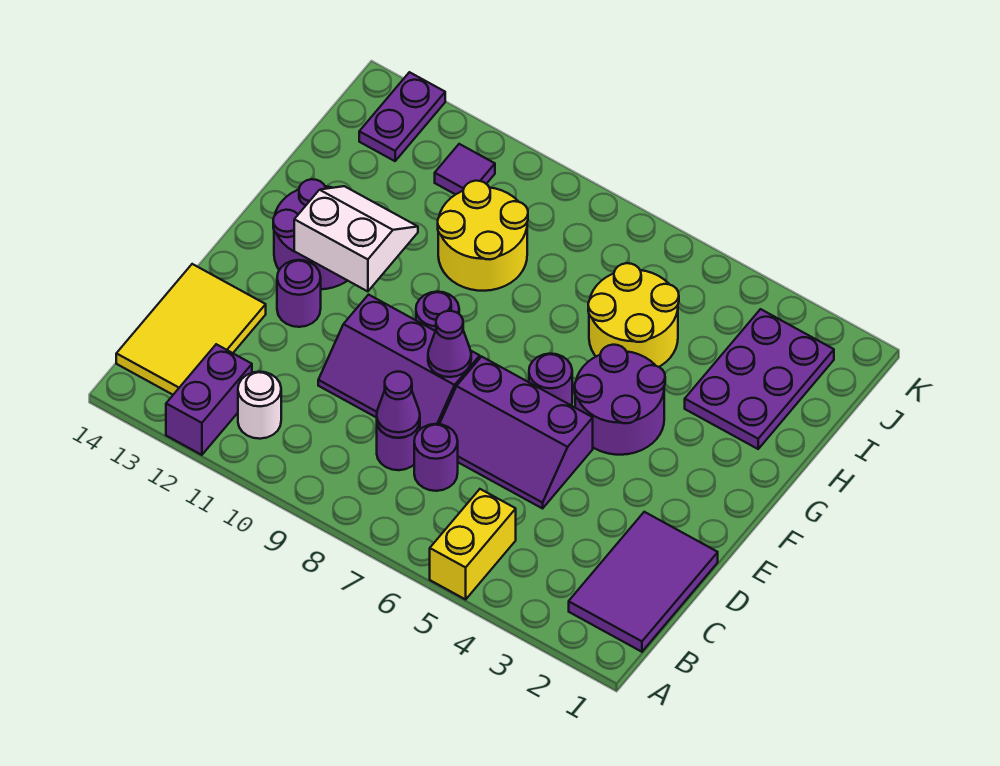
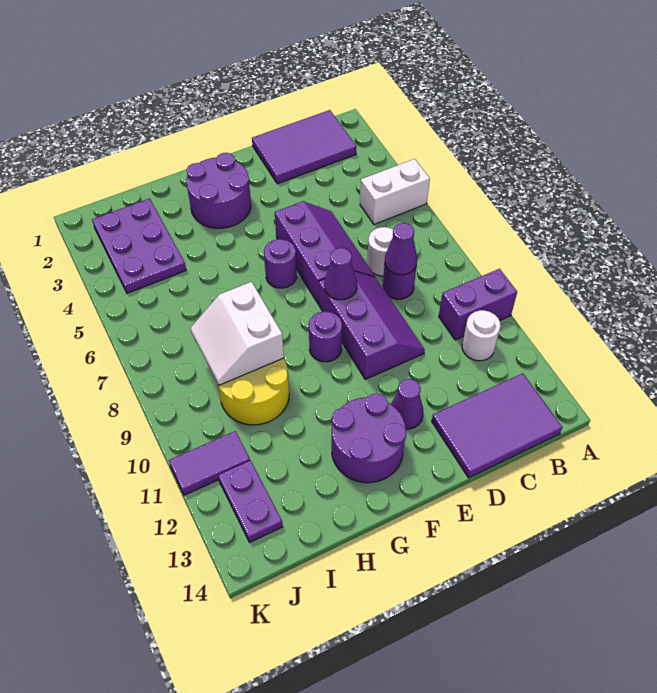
yellow brick A5:B5 level 1 -> white brick A5:B5 level 1
purple brick A12:B12 level 1 -> purple brick A10:B10 level 1
yellow tile B13:D14 level 1 -> purple tile B13:D14 level 1
purple round brick C7 level 1 -> white round brick C7 level 1
purple round brick E12 level 1 -> purple cone E12 level 1
purple round brick F4:G5 level 1 -> purple round brick F2:G3 level 1
white slope F11:G12 level 2 top F -> white slope H8:I9 level 2 top H
purple plate H2:J3 level 1 -> purple plate I2:J4 level 1
yellow round brick H5:I6 level 1 -> none
purple tile J11 level 1 -> purple tile J11:K11 level 1
purple plate J13:K13 level 1 -> purple plate J12:J13 level 1

